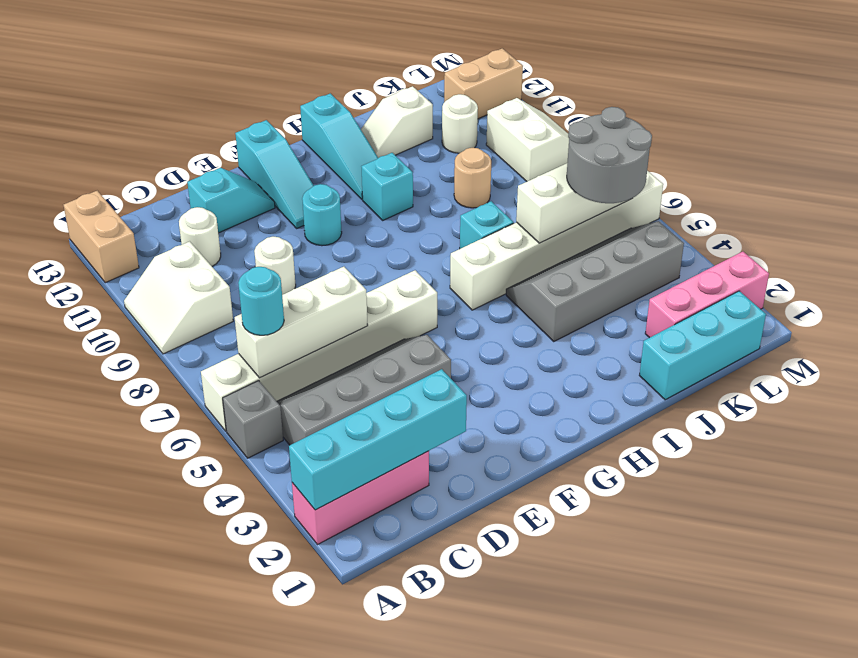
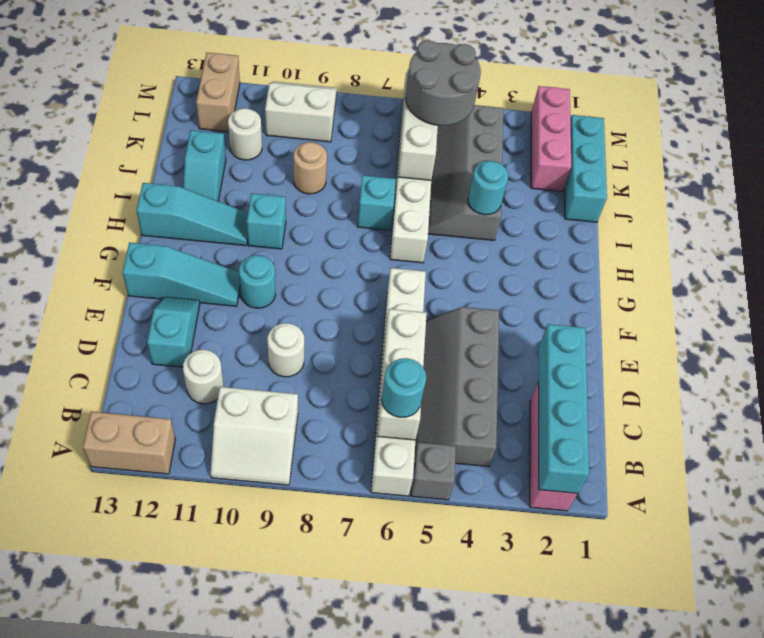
none -> cyan round brick I4 level 2
white slope I12:J12 level 1 top J -> cyan slope I12:J12 level 1 top J

